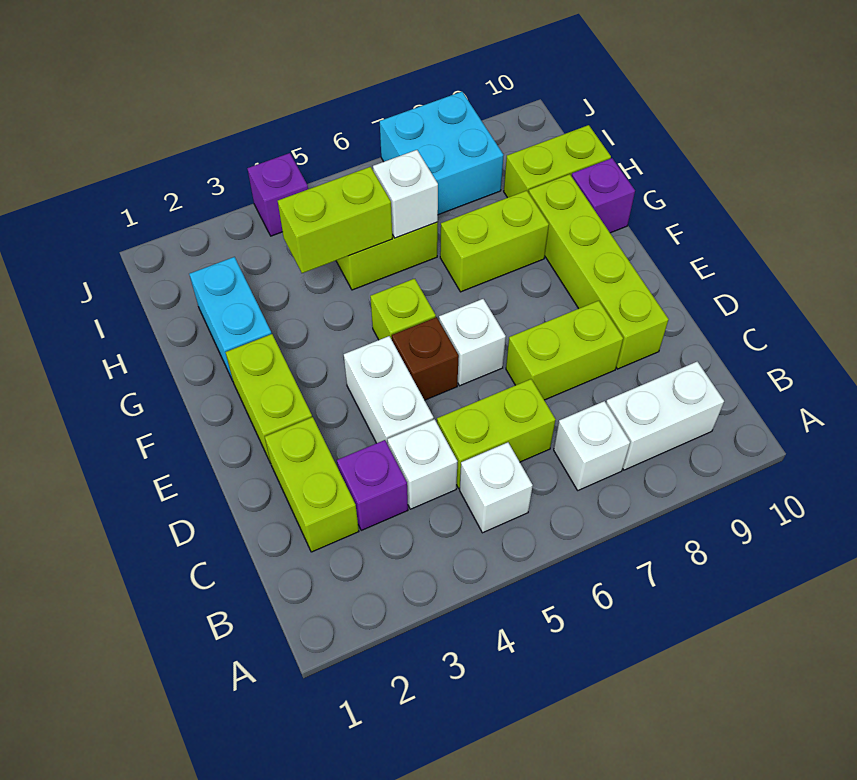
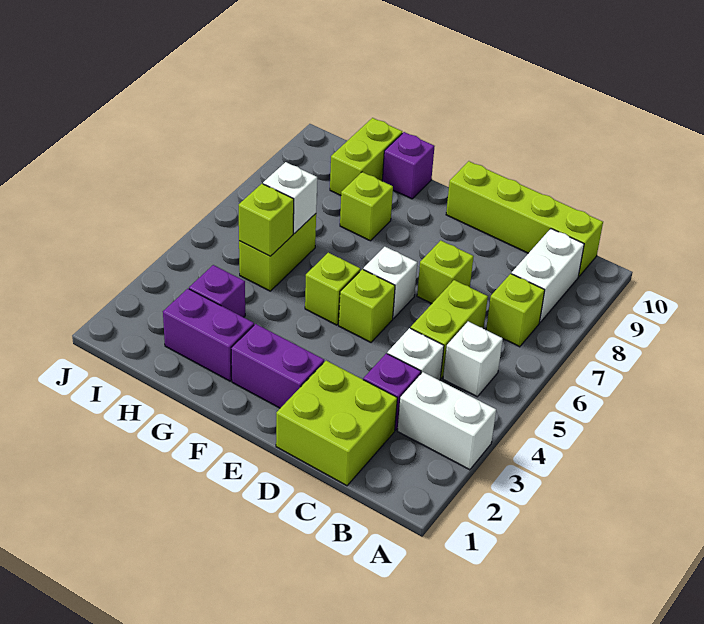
white brick B7 level 1 -> lime brick B7 level 1
lime brick C2:D2 level 1 -> lime brick C1:D2 level 1
white brick D4:E4 level 1 -> white brick A3:B3 level 1
lime brick D7:D8 level 1 -> lime brick D7 level 1
lime brick D9:G9 level 1 -> lime brick B10:E10 level 1
lime brick E2:F2 level 1 -> purple brick E2:F2 level 1
brown brick E5 level 1 -> lime brick E5 level 1
cyan brick G2:H2 level 1 -> purple brick G2:H2 level 1
lime brick G7:G8 level 1 -> lime brick G8 level 1
lime brick H4:H5 level 2 -> lime brick H5 level 2
cyan brick I7:J8 level 1 -> none
purple brick J4 level 1 -> purple brick H3 level 1

